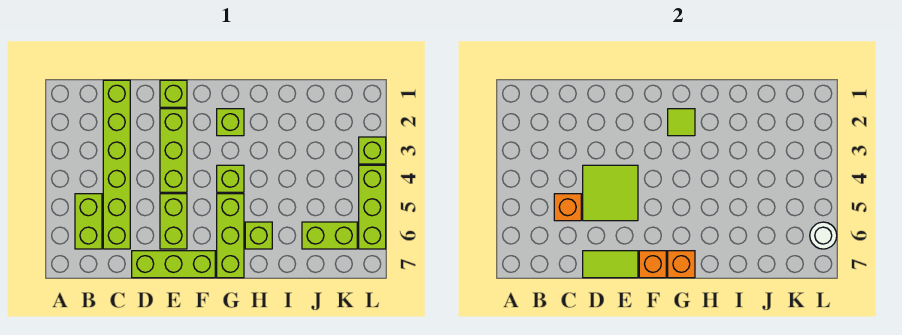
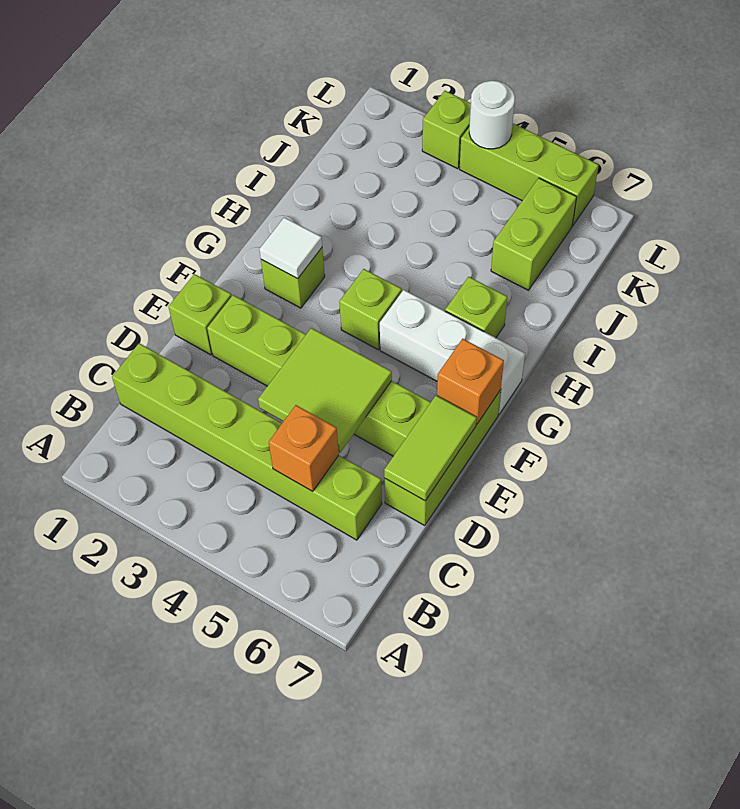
lime brick B5:B6 level 1 -> none
lime tile G2 level 2 -> white tile G2 level 2
lime brick G5:G7 level 1 -> white brick G5:G7 level 1
orange brick G7 level 2 -> none
white round brick L6 level 2 -> white round brick L4 level 2

